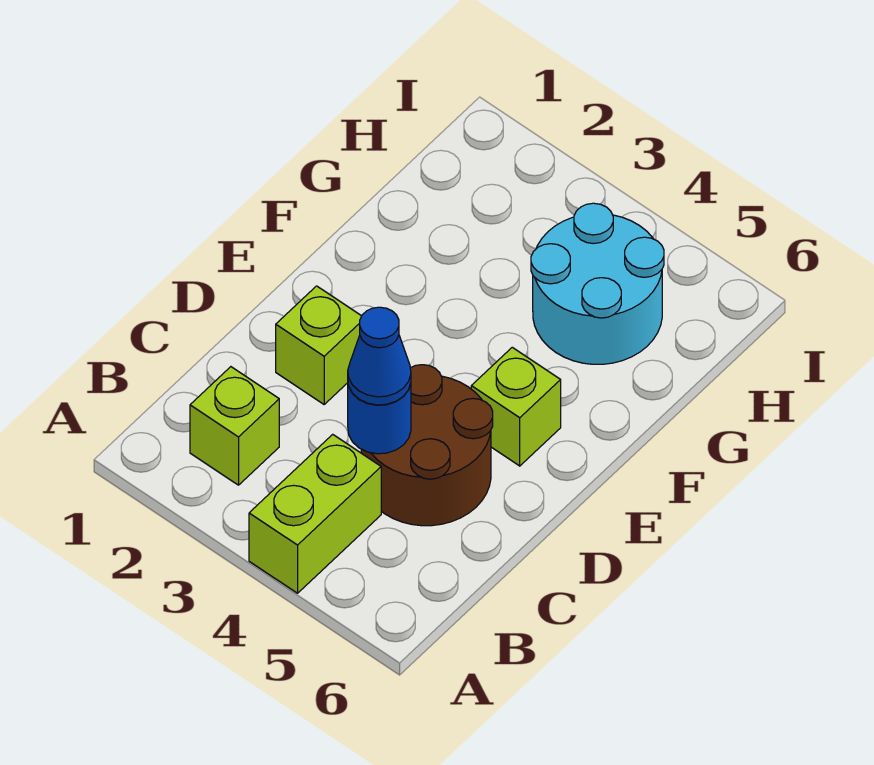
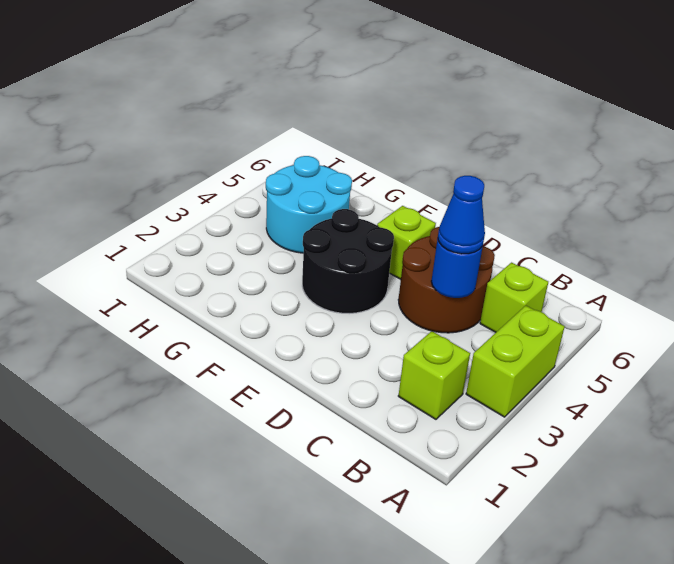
lime brick A4:B4 level 1 -> lime brick A3:A4 level 1
lime brick D2 level 1 -> lime brick B5 level 1
none -> black round brick E3:F4 level 1

